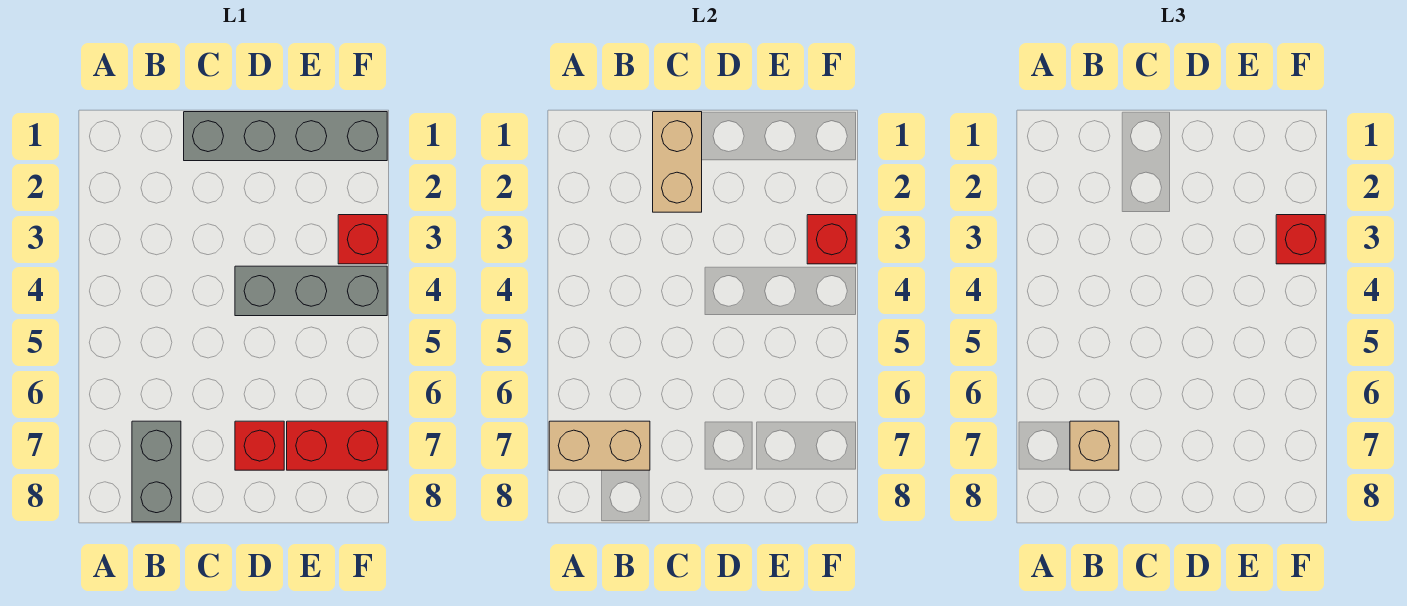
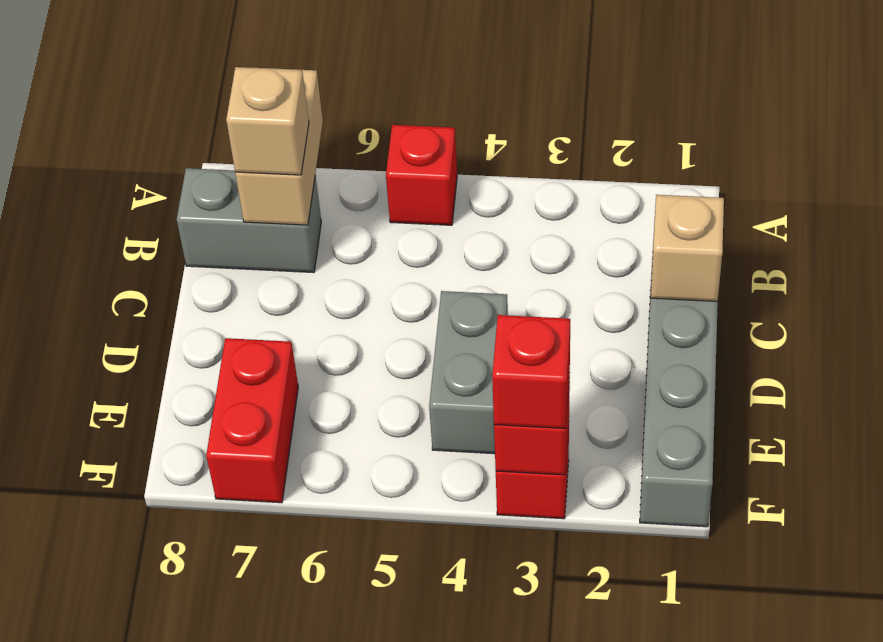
tan brick C1:C2 level 2 -> tan brick C1 level 2
grey brick D4:F4 level 1 -> grey brick D4:E4 level 1
red brick D7 level 1 -> red brick A5 level 1

